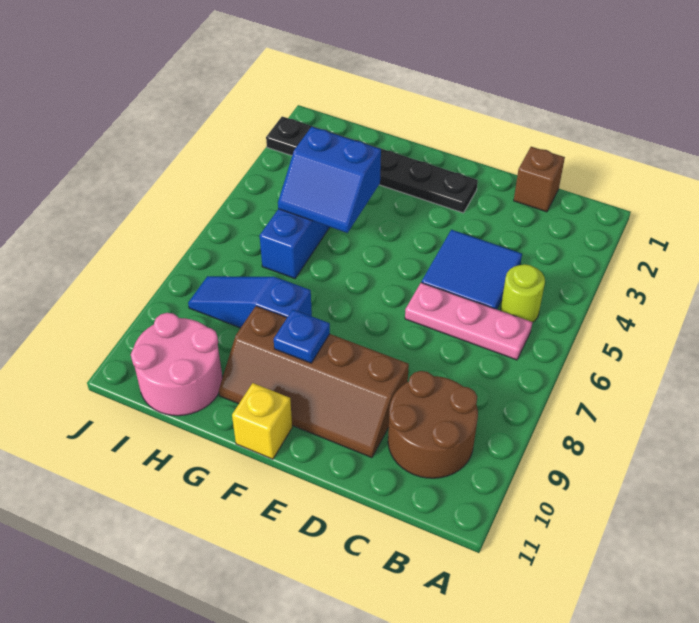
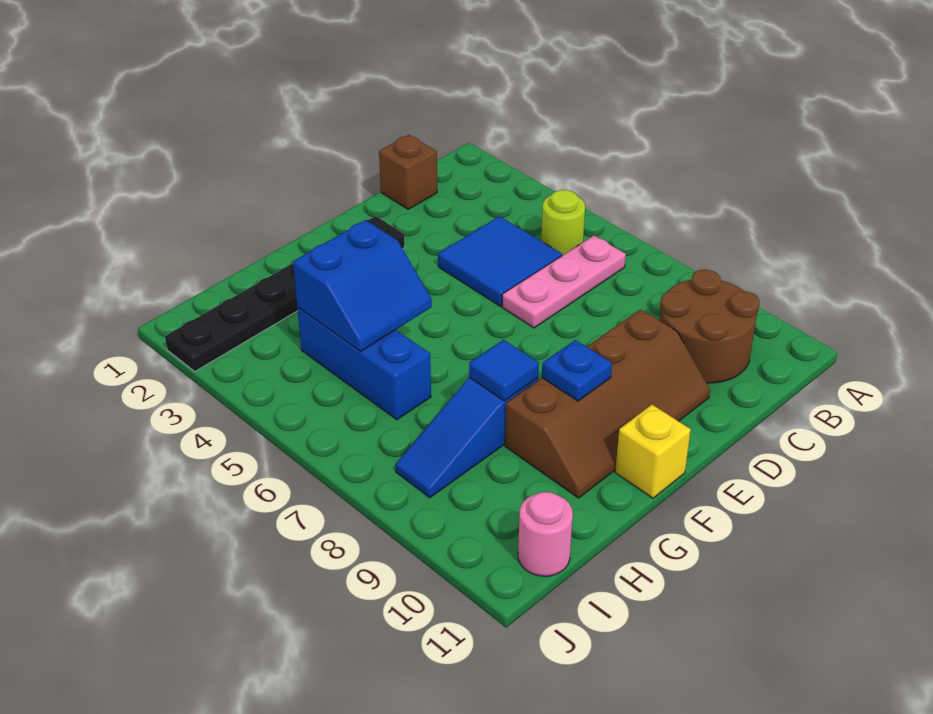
none -> blue tile G8 level 2
pink round brick H10:I11 level 1 -> pink round brick I11 level 1

